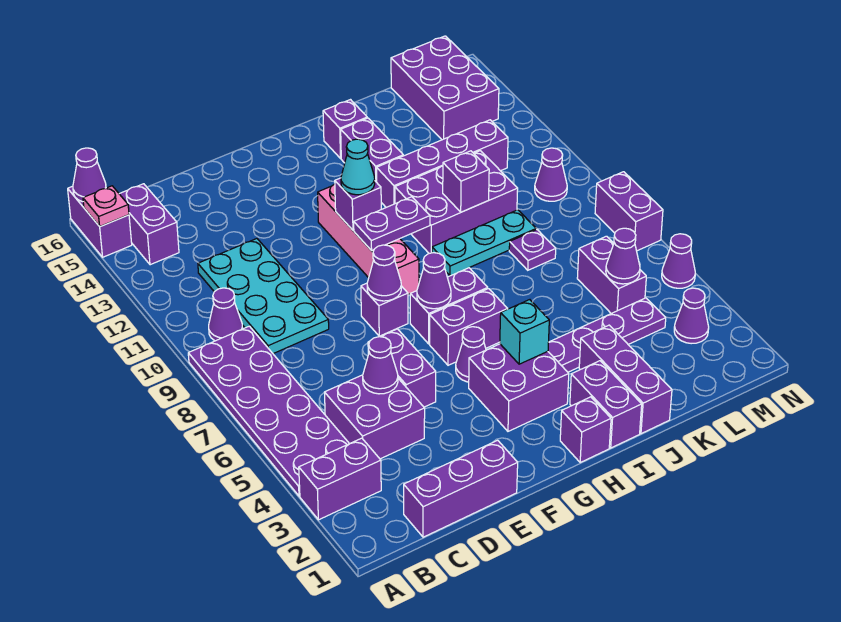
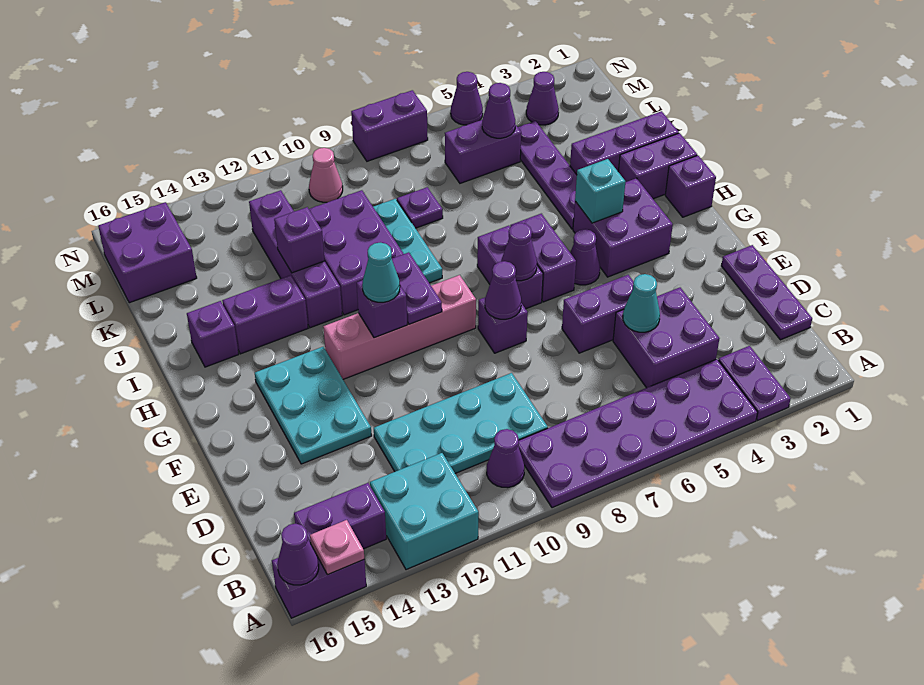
purple brick A3:B3 level 1 -> purple plate A3:B3 level 1
none -> cyan brick A12:B13 level 1
purple brick C1:E1 level 1 -> purple plate C1:E1 level 1
purple cone D5 level 2 -> cyan cone D5 level 2
none -> cyan plate E13:G14 level 1
purple brick J10 level 2 -> purple brick J12 level 2
purple brick L14:M16 level 1 -> purple brick L15:M16 level 1
purple cone M10 level 1 -> pink cone M10 level 1

